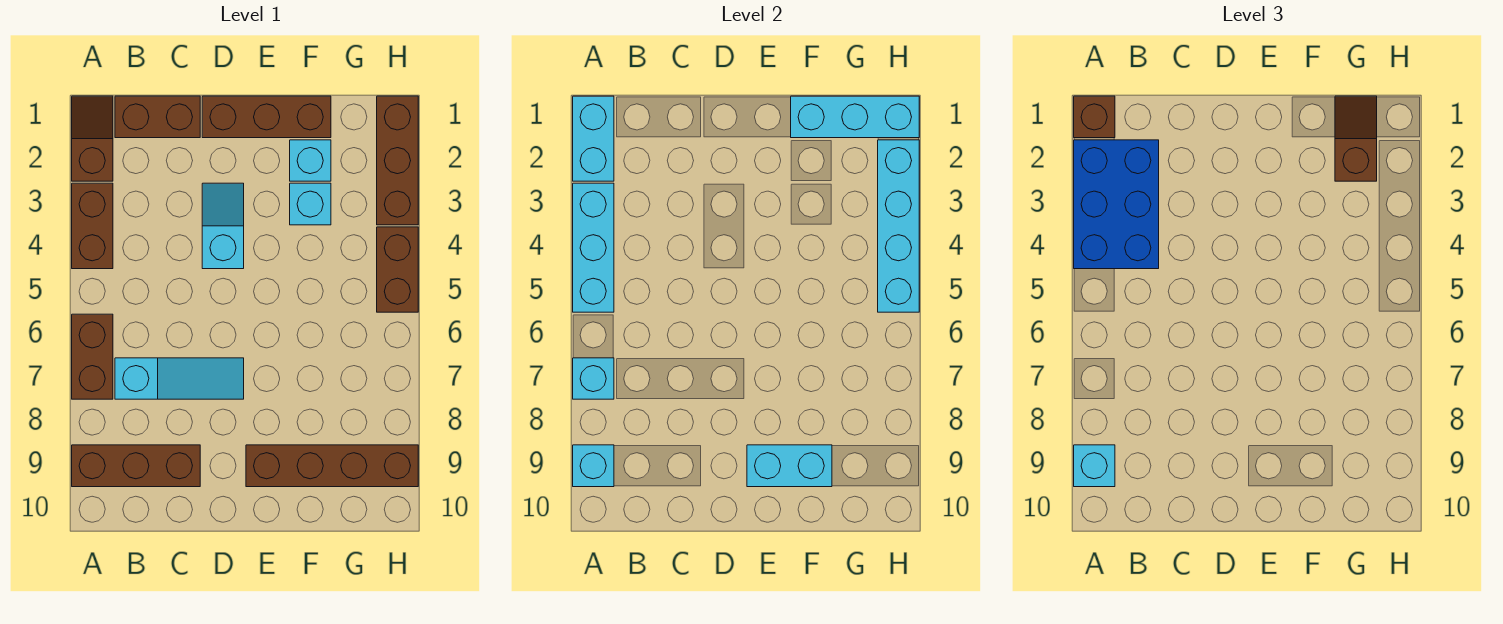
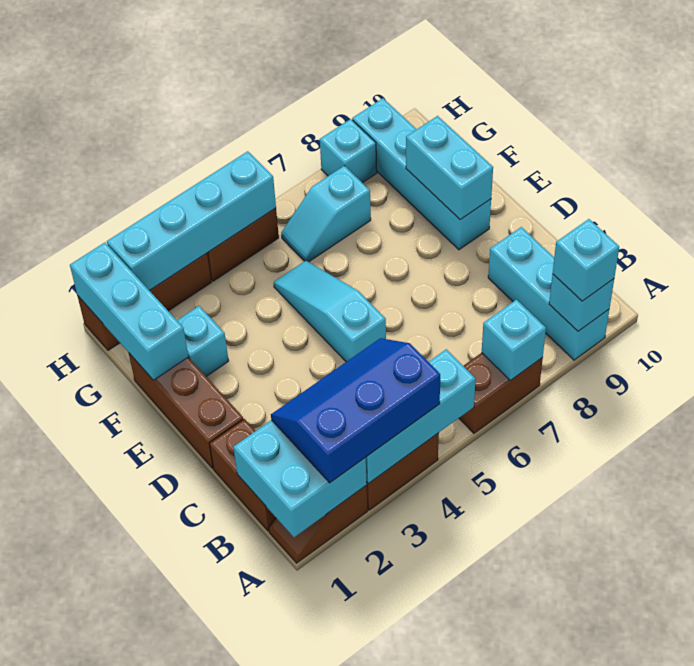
cyan brick A1:A2 level 2 -> cyan brick A1:B2 level 2
brown brick A1 level 3 -> none
blue brick A2:B4 level 3 -> blue slope A2:B4 level 3 top A
brown brick A9:C9 level 1 -> cyan brick A9:C9 level 1
cyan slope B7:D7 level 1 top B -> cyan slope D5:F5 level 1 top D
cyan slope D3:D4 level 1 top 4 -> cyan slope G6:G7 level 1 top 7
brown brick E9:H9 level 1 -> cyan brick E9:H9 level 1
cyan brick F3 level 1 -> cyan brick H8 level 1
brown slope G1:G2 level 3 top 2 -> none

